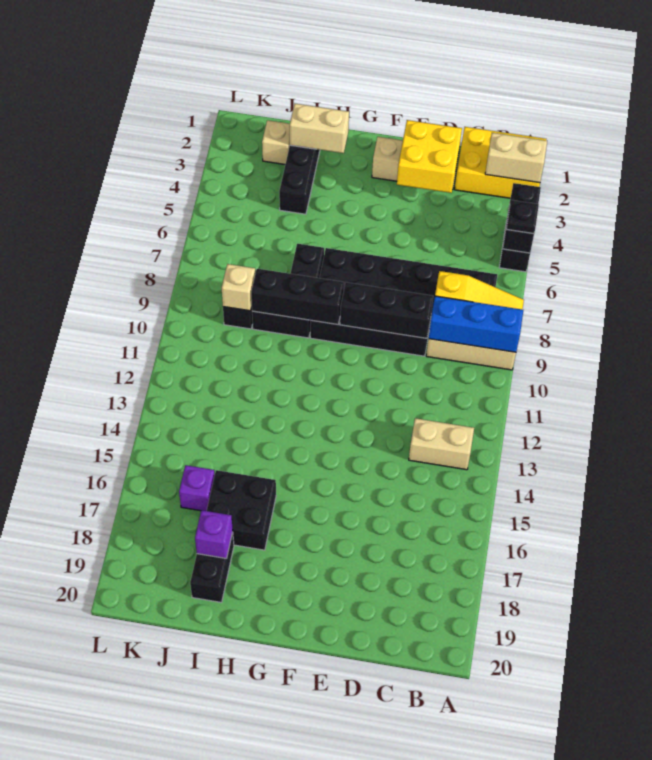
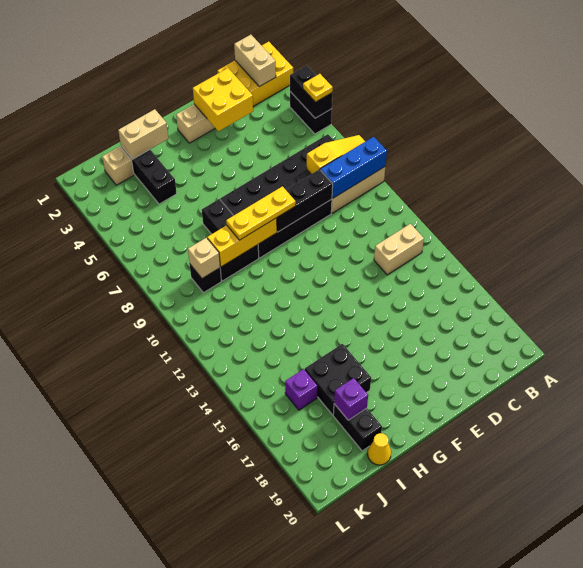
tan brick A2:B2 level 2 -> tan brick B1:B2 level 2
black plate A5 level 3 -> yellow plate A5 level 3
none -> yellow plate F9:H9 level 3
black brick G9:I9 level 2 -> yellow brick G9:I9 level 2
none -> yellow cone I20 level 1

